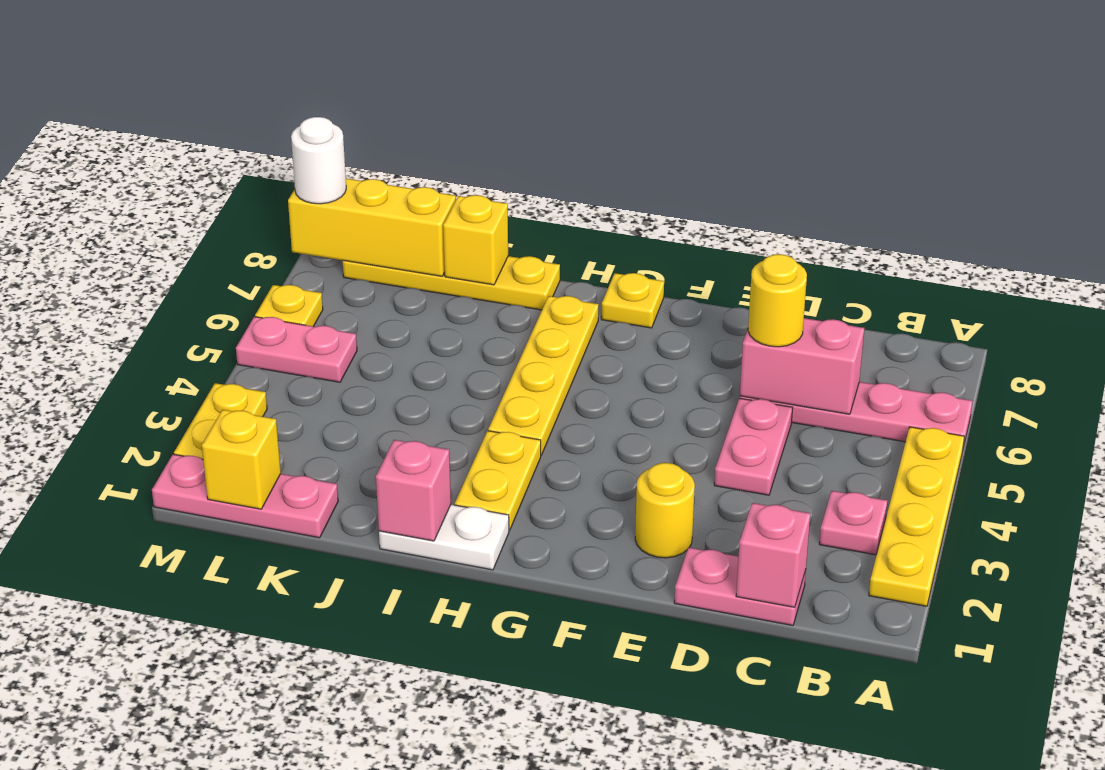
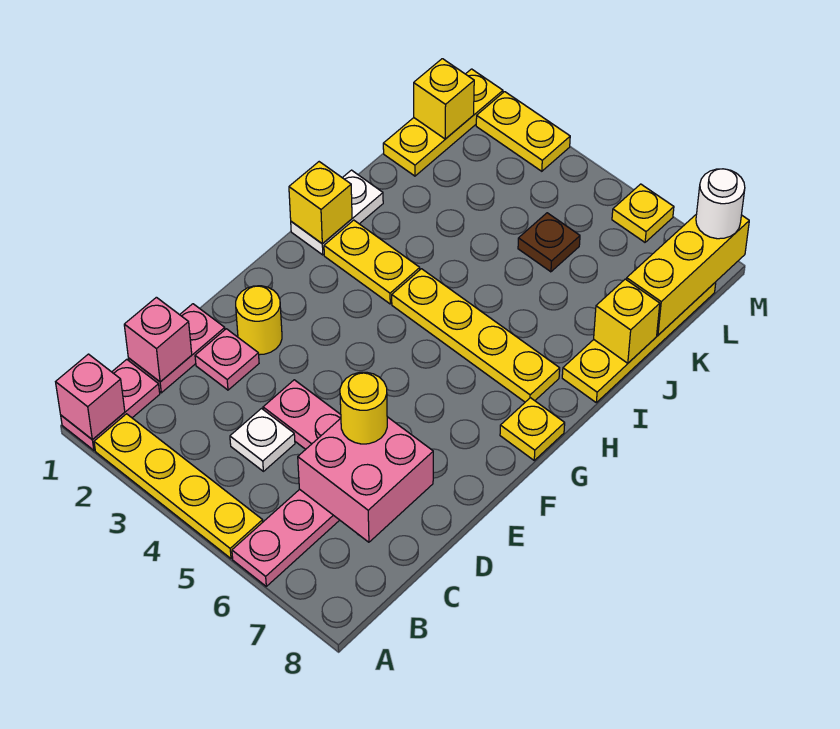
pink plate B3 level 1 -> pink plate D2 level 1
none -> white plate C4 level 1
pink brick C6:D6 level 2 -> pink brick C6:D7 level 2
none -> yellow brick H1 level 2
pink brick I1 level 2 -> pink brick A1 level 2
pink plate K1:M1 level 1 -> yellow plate K1:M1 level 1
none -> brown plate K5 level 1
pink plate L5:M5 level 1 -> pink plate A1:B1 level 1

